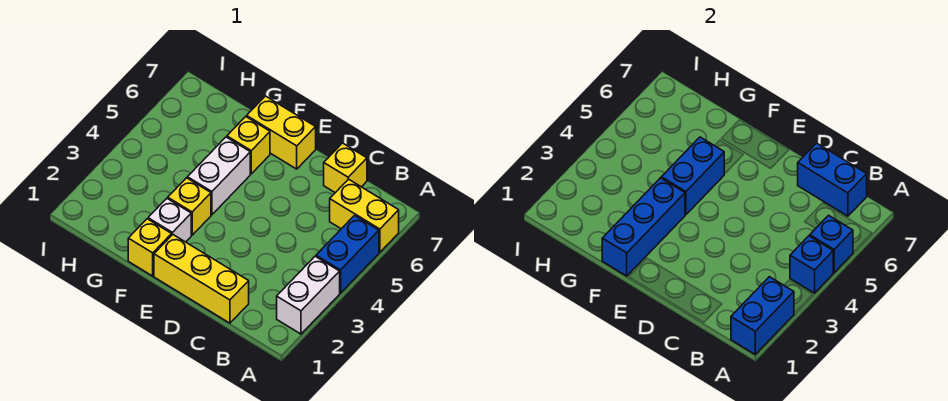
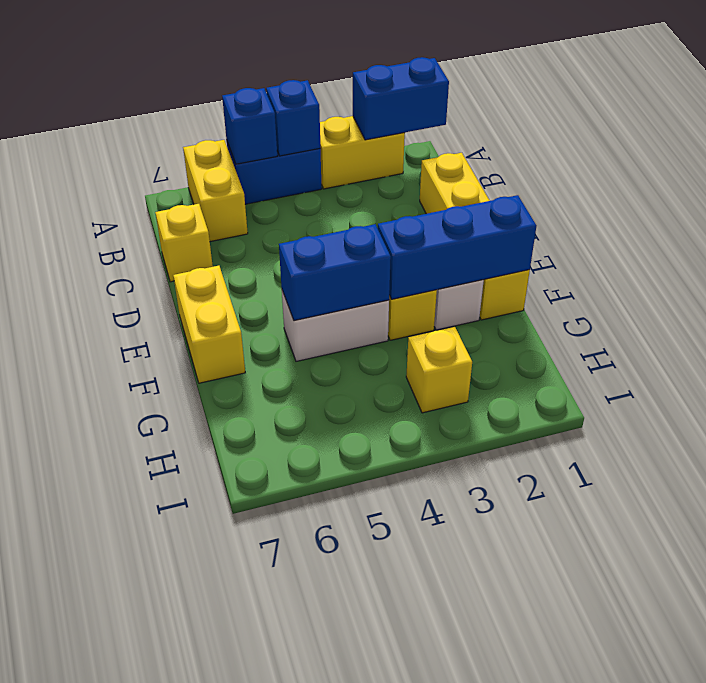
white brick A2:A3 level 1 -> yellow brick A2:A3 level 1
blue brick B7:C7 level 2 -> none
yellow brick F6 level 1 -> yellow brick H3 level 1

